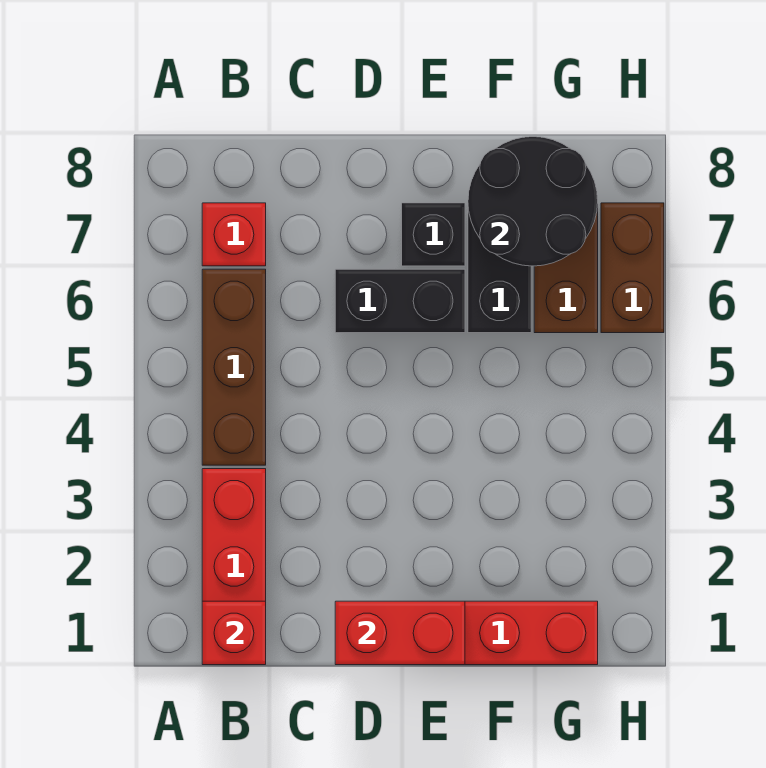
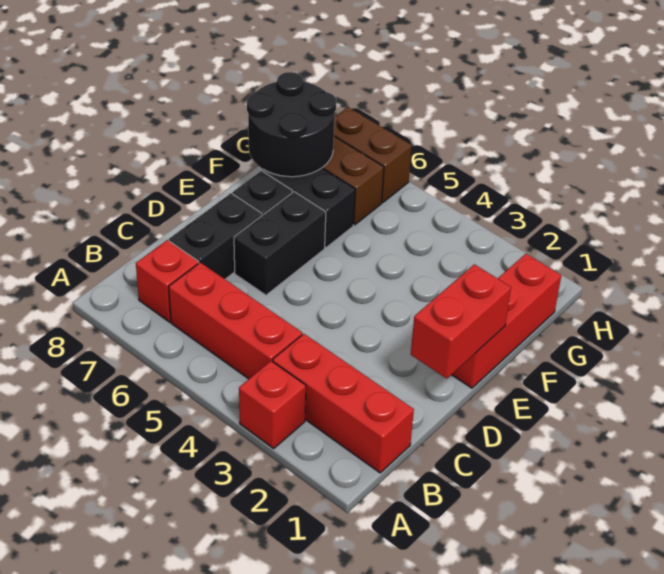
red brick B1 level 2 -> red brick A3 level 1
brown brick B4:B6 level 1 -> red brick B4:B6 level 1
none -> black brick C7:D7 level 1

